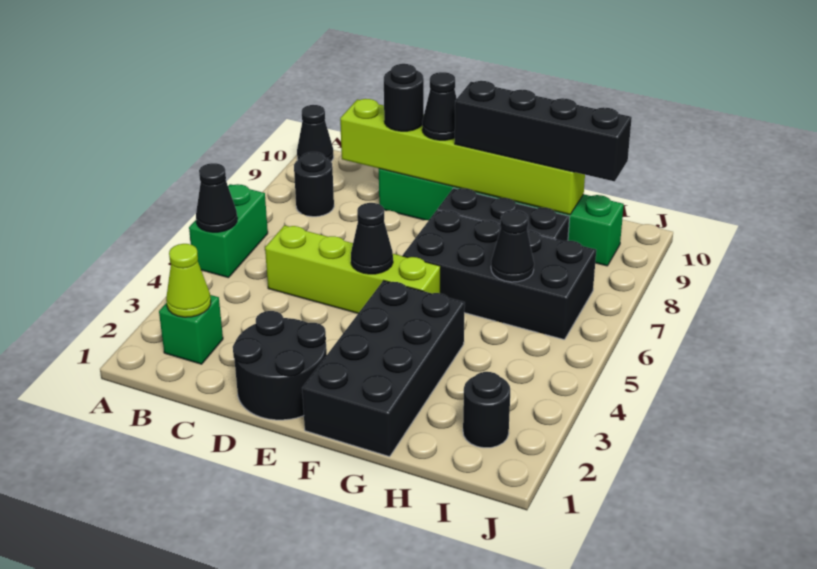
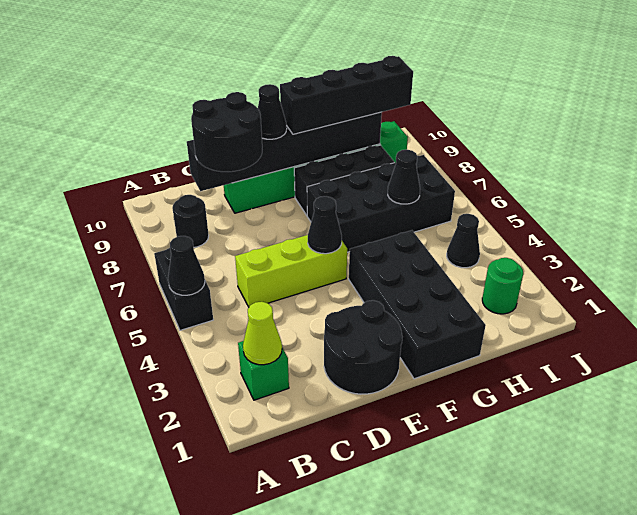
green brick A5:A6 level 1 -> black brick A5:A6 level 1
black cone A10 level 1 -> black cone I4 level 1
lime brick C5:F5 level 1 -> lime brick C5:E5 level 1
lime brick C9:H9 level 2 -> black brick C9:H9 level 2
black round brick D9 level 3 -> black round brick C8:D9 level 3
black round brick I2 level 1 -> green round brick I2 level 1

